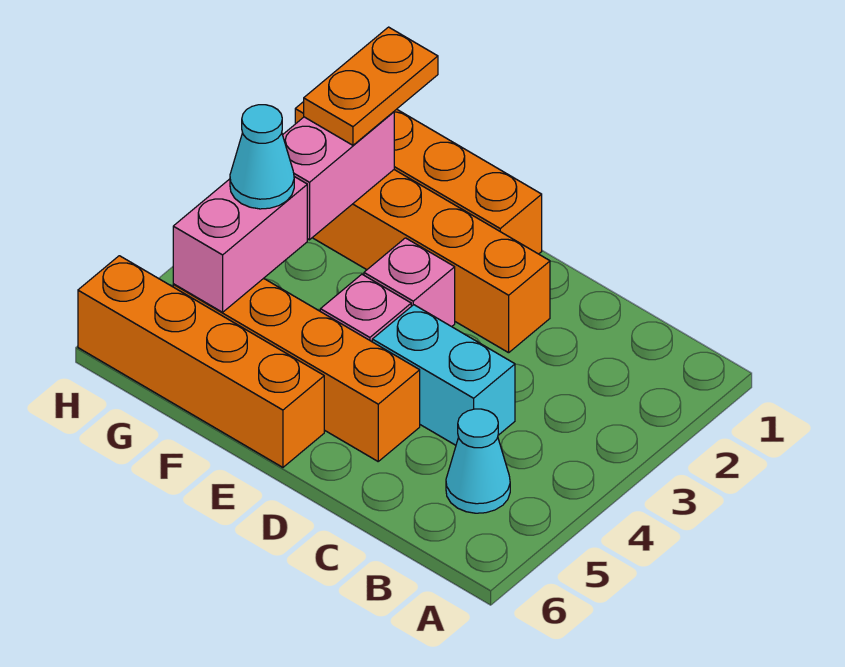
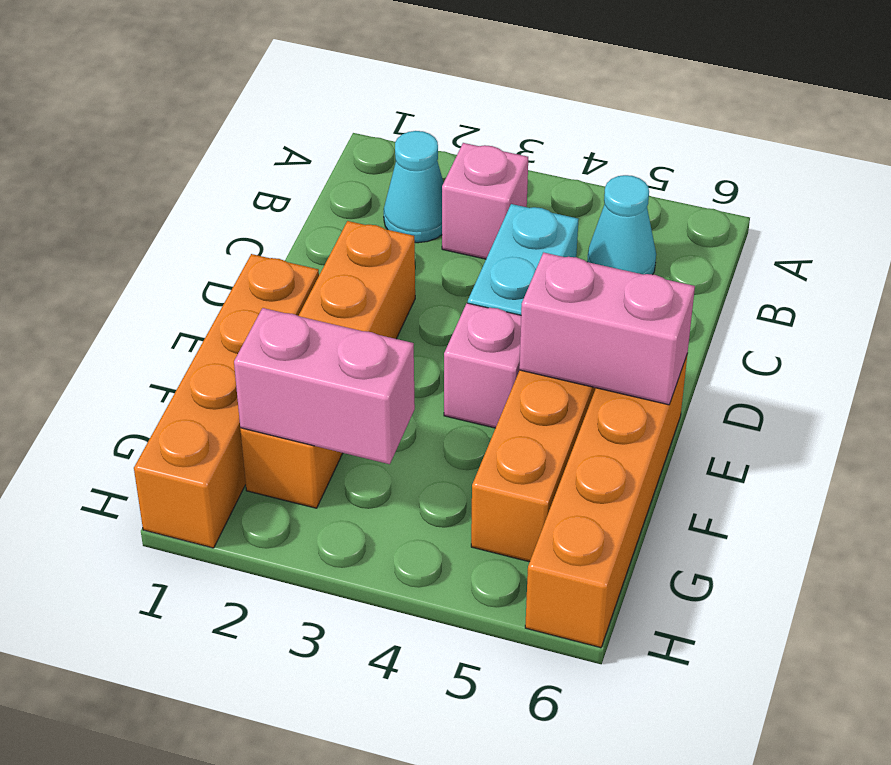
pink brick E3 level 1 -> pink brick B3 level 1
orange plate G1:G2 level 3 -> none
pink brick G4:G5 level 2 -> pink brick E5:E6 level 2
cyan cone G4 level 3 -> cyan cone B2 level 1

